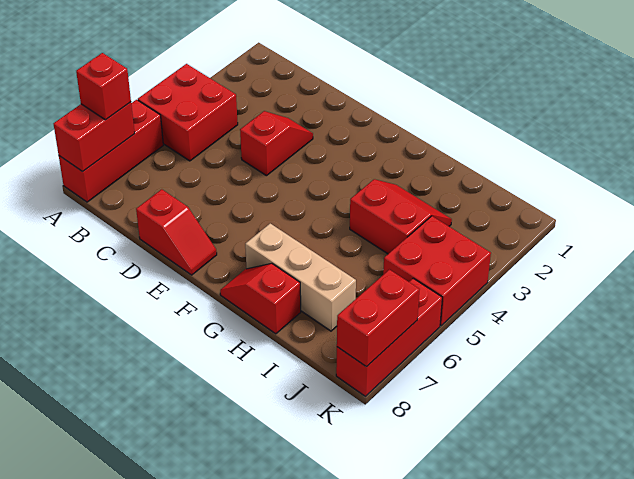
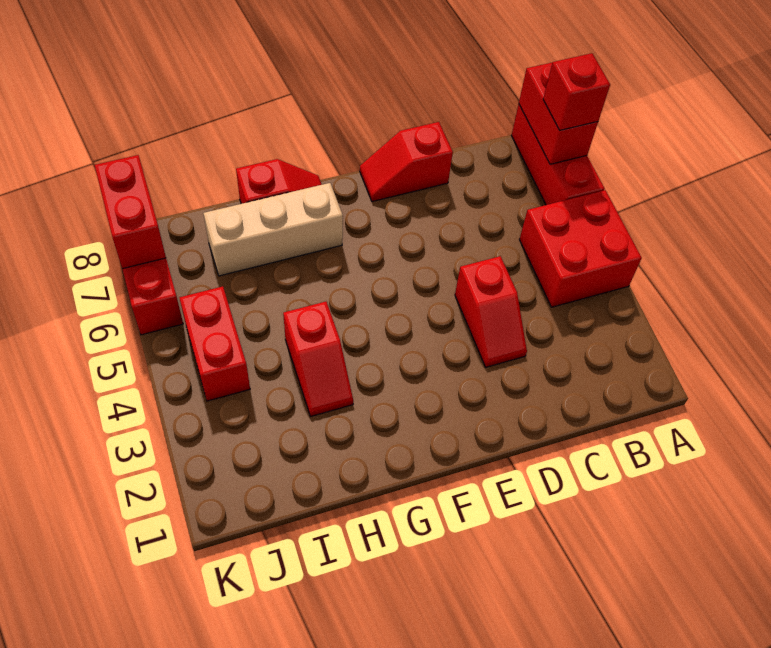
red slope H3:I4 level 1 top 4 -> red slope H3:H4 level 1 top 4
red brick J4:K5 level 1 -> red brick J4:J5 level 1

